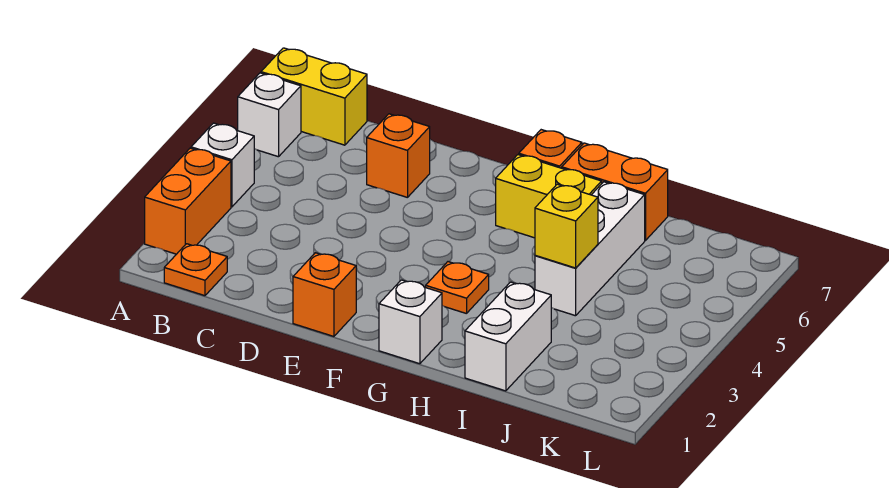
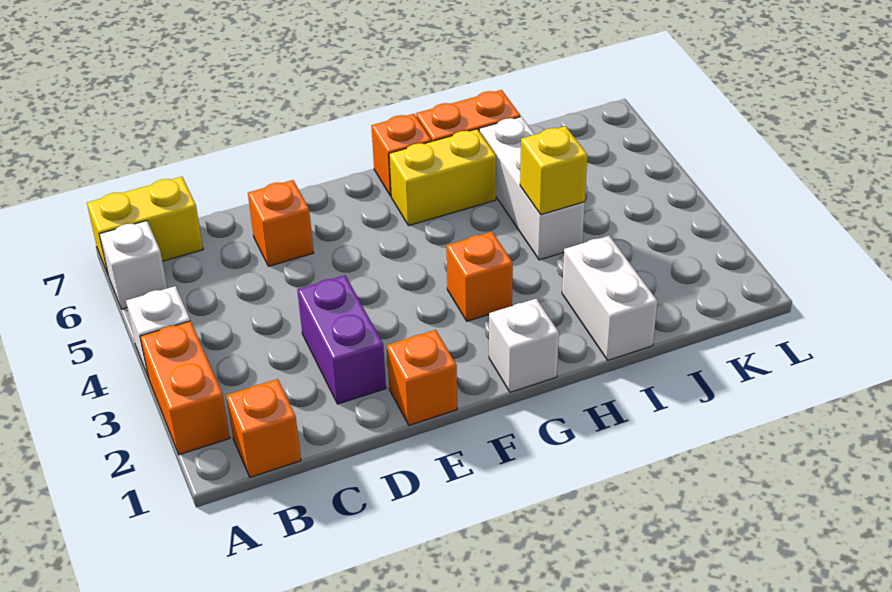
orange plate B1 level 1 -> orange brick B1 level 1
none -> purple brick D2:D3 level 1
orange plate G3 level 1 -> orange brick G3 level 1

